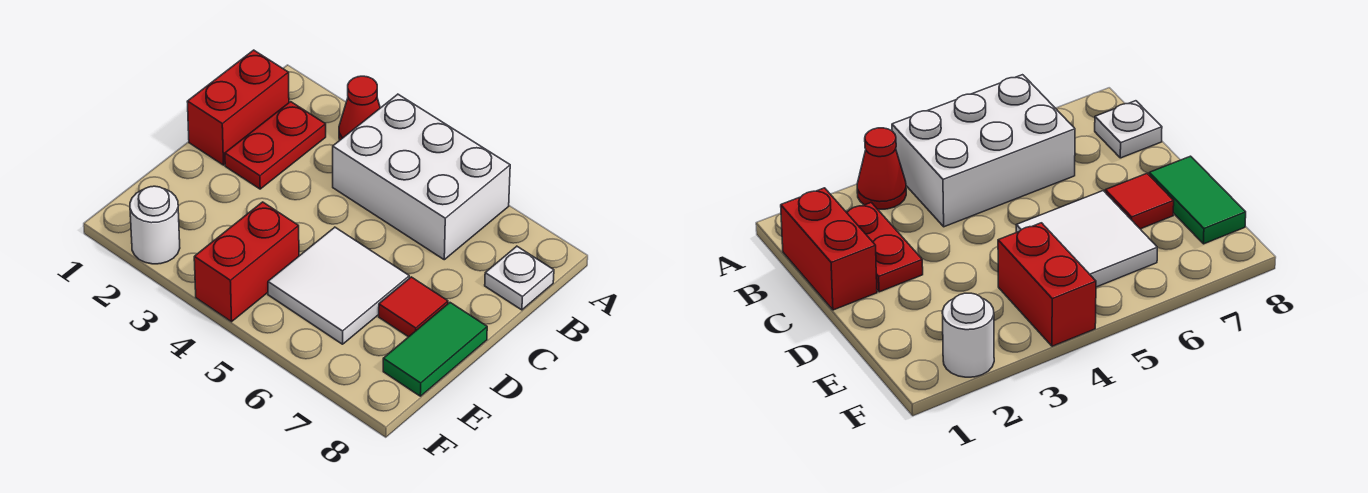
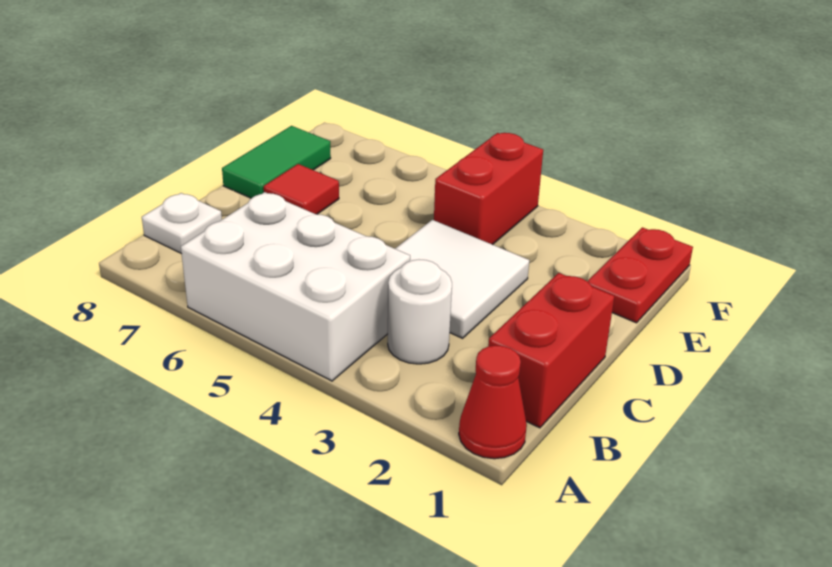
red cone A3 level 1 -> red cone A1 level 1
red plate B2:C2 level 1 -> red plate E1:F1 level 1
white tile D5:E6 level 1 -> white tile C3:D4 level 1
white round brick F2 level 1 -> white round brick B3 level 1

